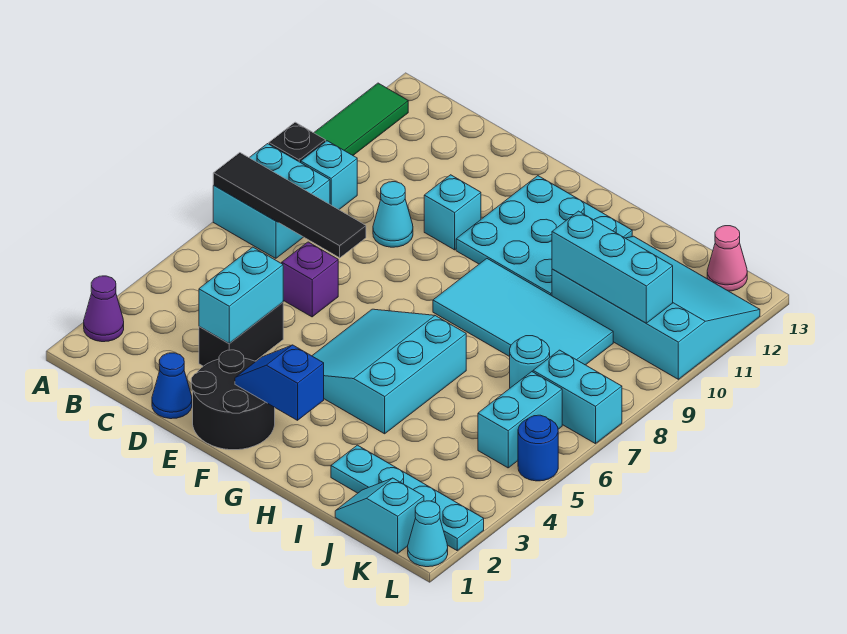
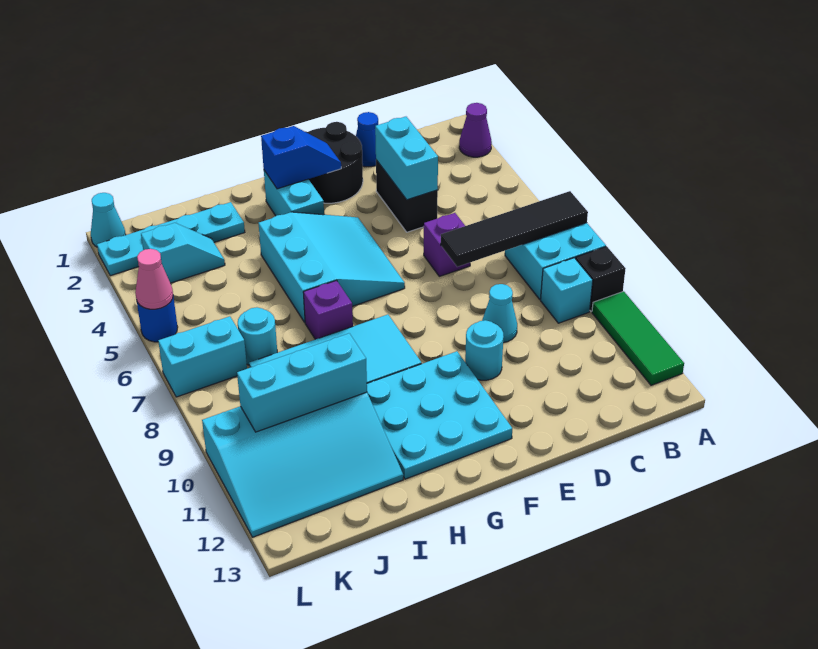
cyan brick E10 level 1 -> cyan round brick E10 level 1
none -> purple brick H7 level 1
cyan slope J1:K1 level 1 top K -> cyan slope J3:K3 level 1 top K
cyan brick K5:K6 level 1 -> cyan brick G2:G3 level 1
pink cone K13 level 1 -> pink cone L5 level 2

